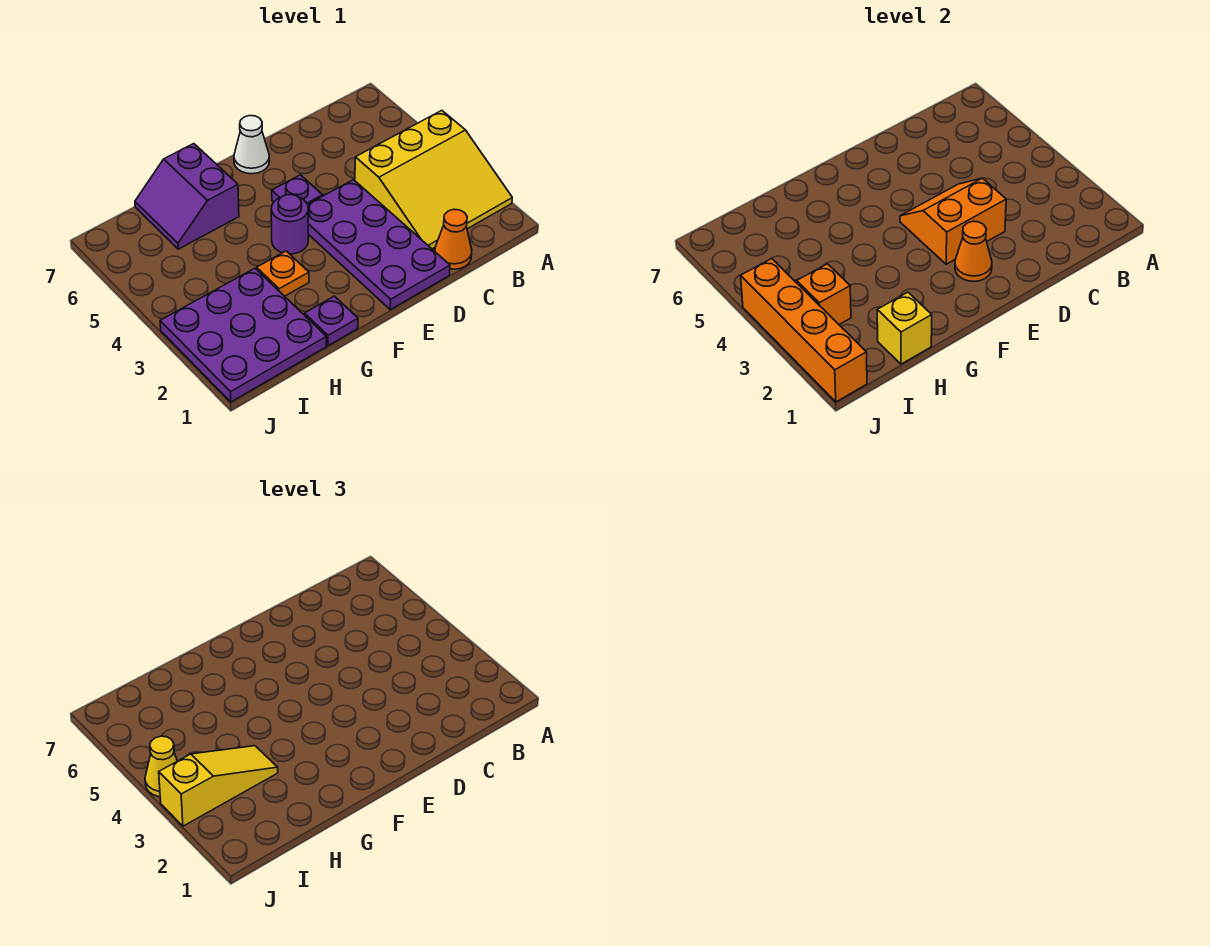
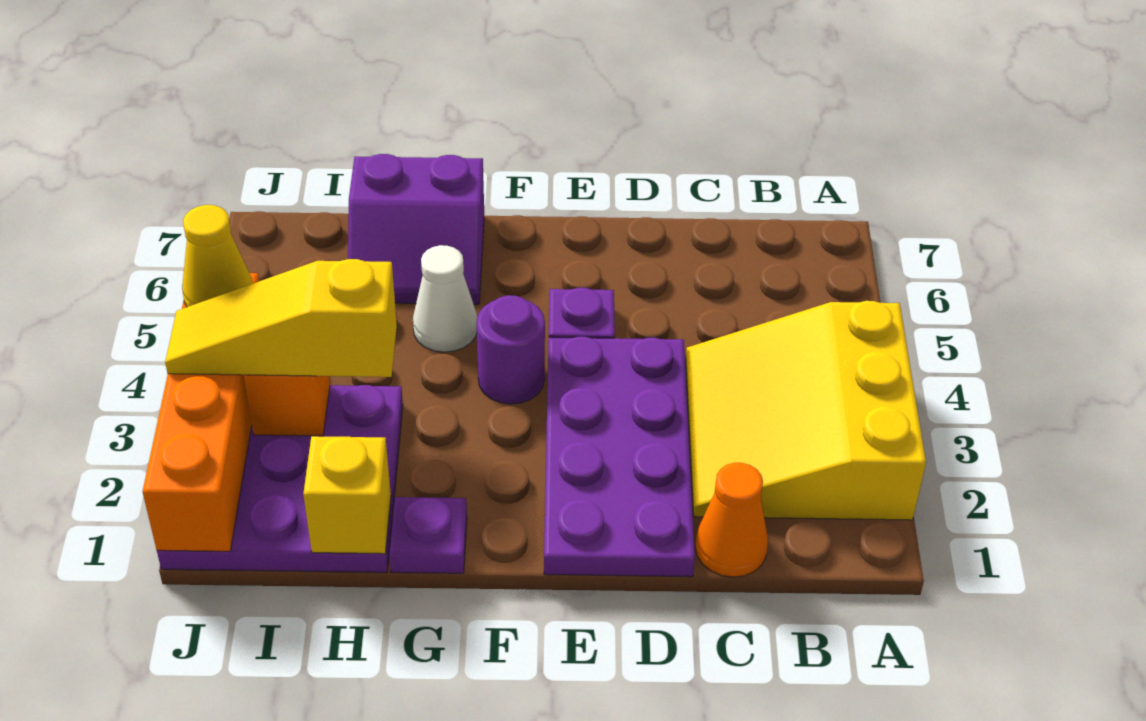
yellow slope A2:C4 level 1 top 4 -> yellow slope A2:C4 level 1 top A
orange slope D3:E4 level 2 top 3 -> none
orange cone E2 level 2 -> none
white cone E7 level 1 -> white cone G5 level 1
orange plate G3 level 1 -> none
purple slope G6:H7 level 1 top G -> purple slope G6:H7 level 1 top 7
yellow slope H3:J3 level 3 top J -> yellow slope H3:J3 level 3 top H

